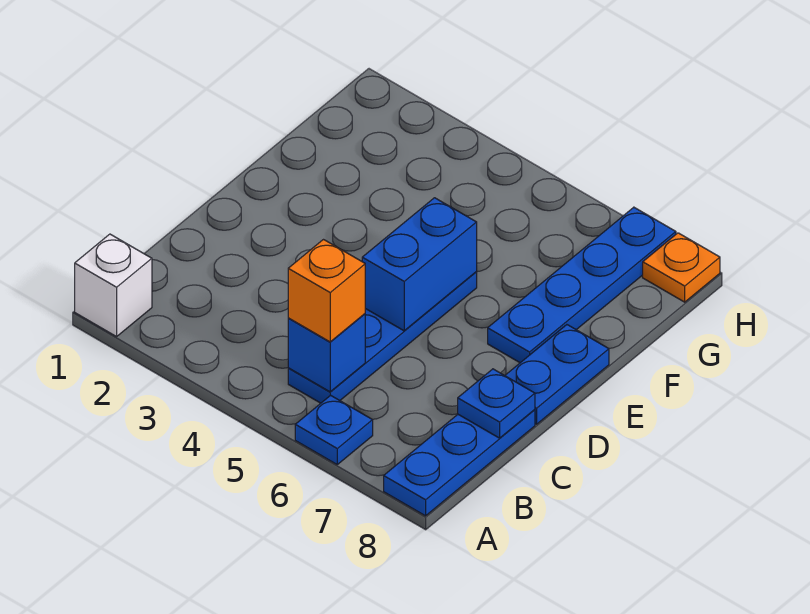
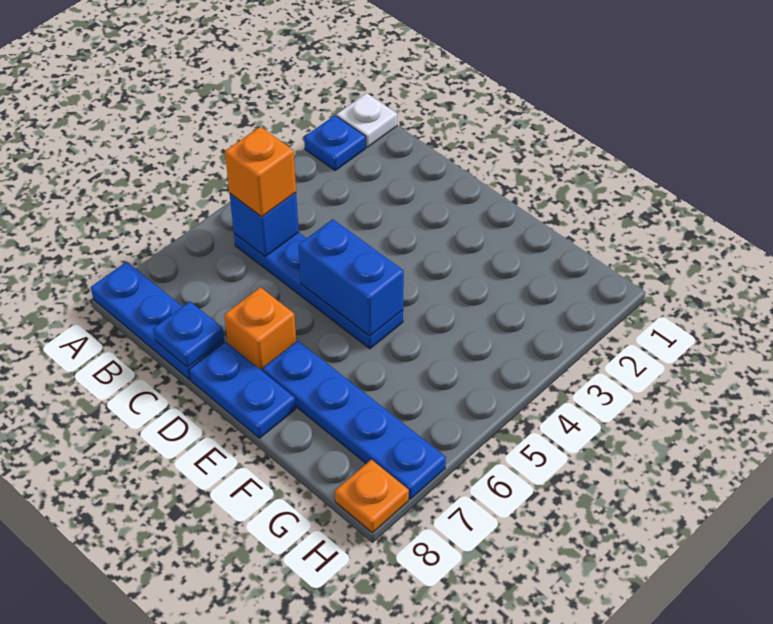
white brick A1 level 1 -> white plate A1 level 1
blue plate A6 level 1 -> blue plate A2 level 1
none -> orange brick D7 level 1

